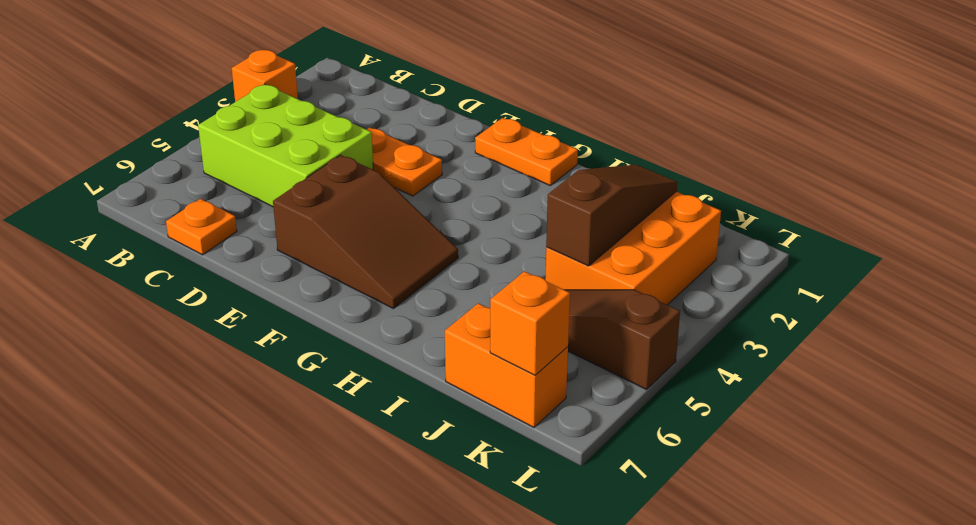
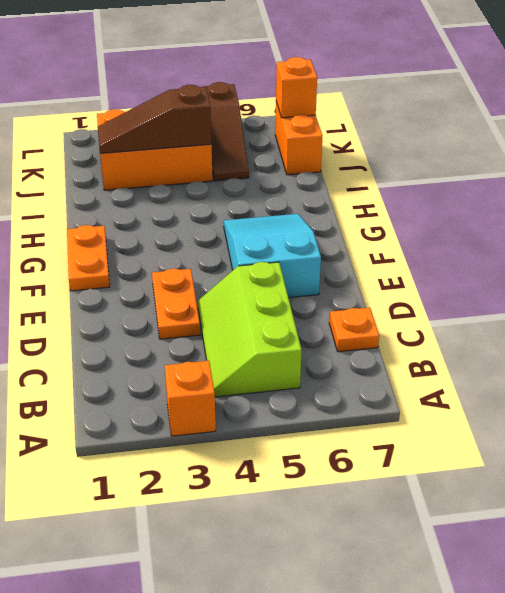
lime brick B4:D5 level 1 -> lime slope B4:D5 level 1 top 5
brown slope E5:G6 level 1 top E -> cyan slope E5:G6 level 1 top E

